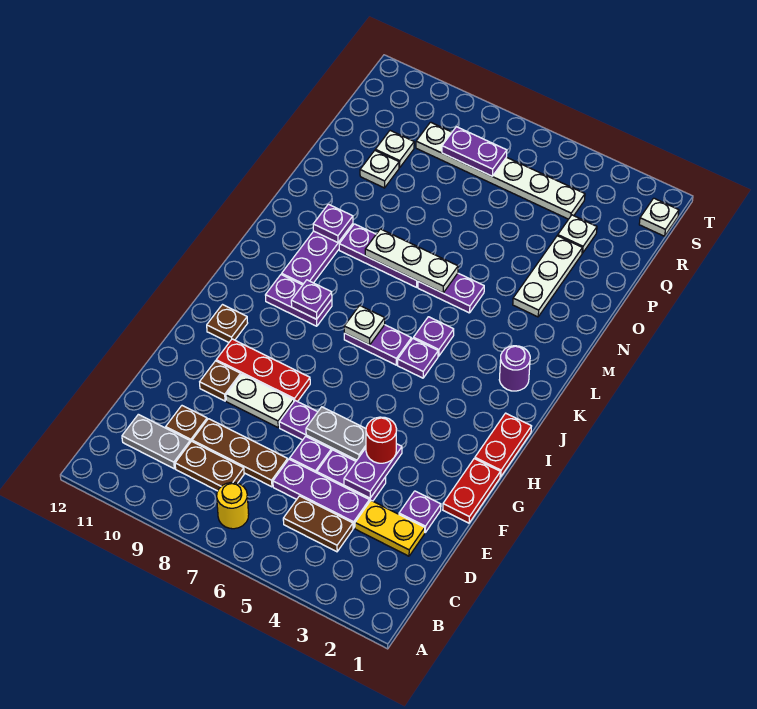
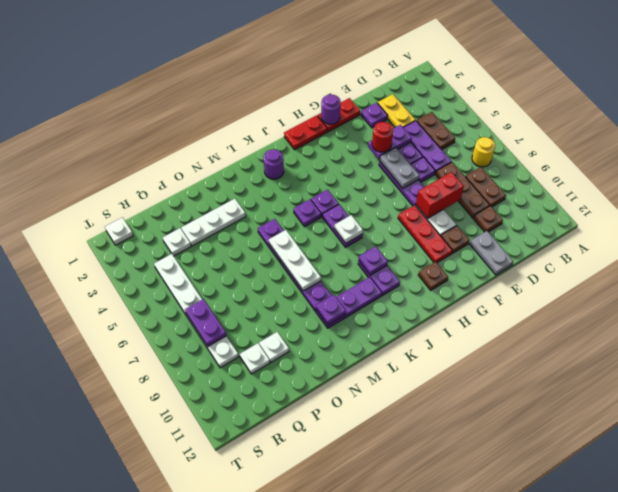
grey plate C10:C11 level 1 -> grey plate E11:E12 level 1
none -> red brick E8:F8 level 2
none -> purple round brick G1 level 2

